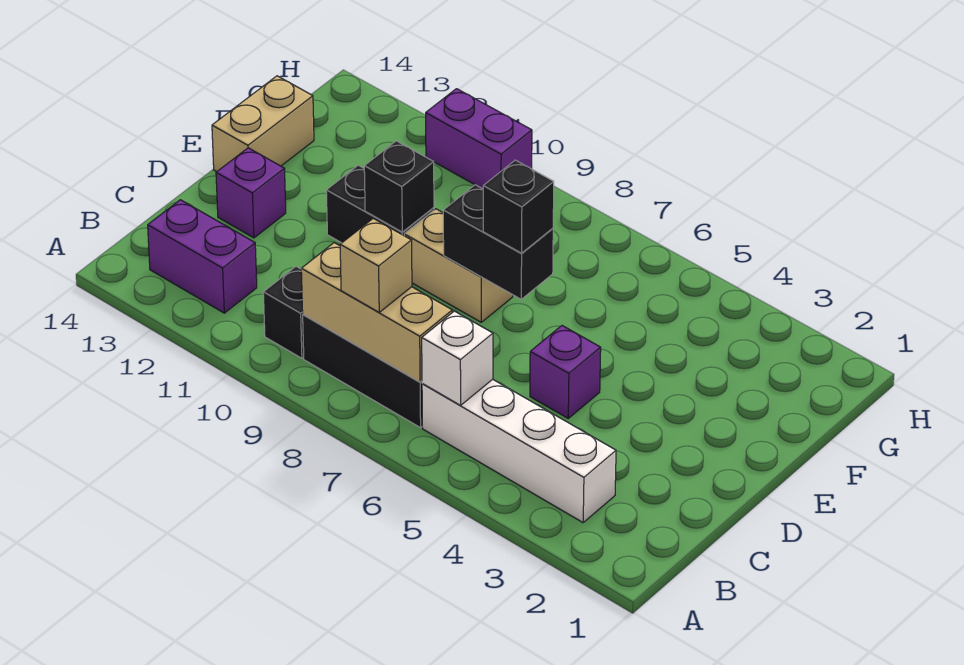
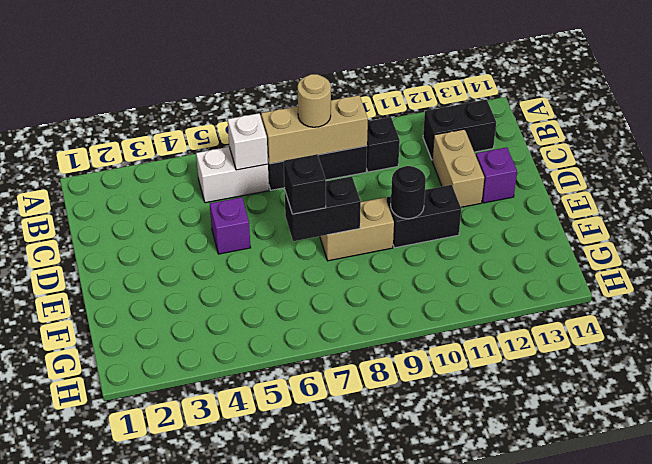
white brick B3:B6 level 1 -> white brick B5:B6 level 1
tan brick B8 level 3 -> tan round brick B8 level 3
purple brick B12:B13 level 1 -> black brick B12:B13 level 1
black brick E10 level 2 -> black round brick E10 level 2
tan brick E14:F14 level 1 -> tan brick C12:D12 level 1
purple brick H10:H11 level 1 -> none

